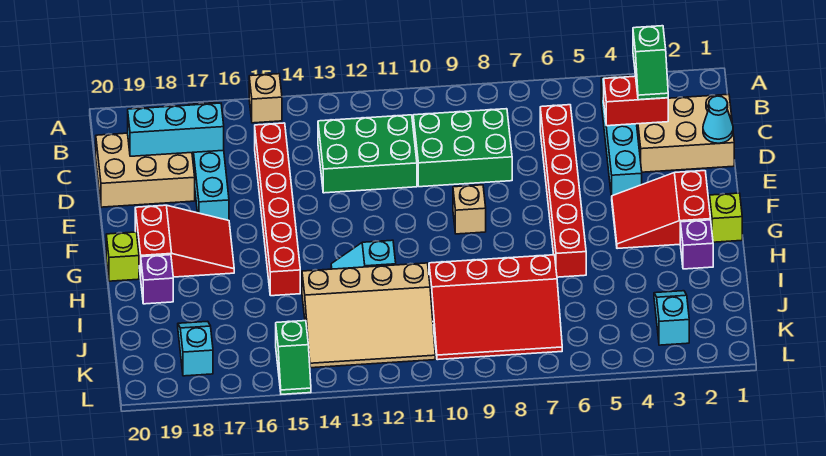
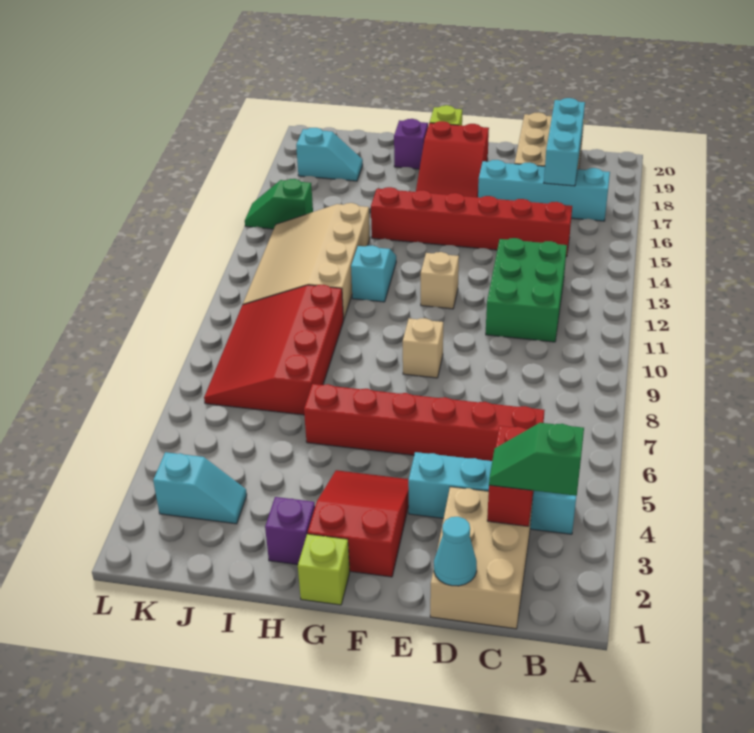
tan brick A15 level 1 -> tan brick F12 level 1
green brick C8:D10 level 1 -> none

